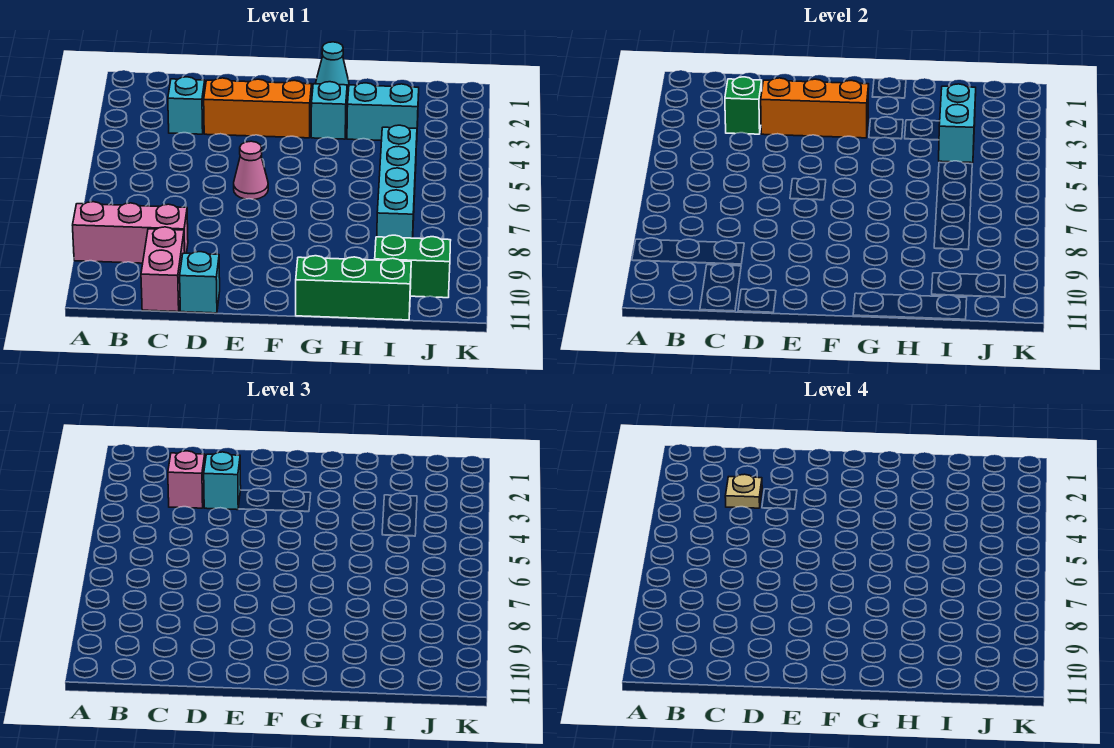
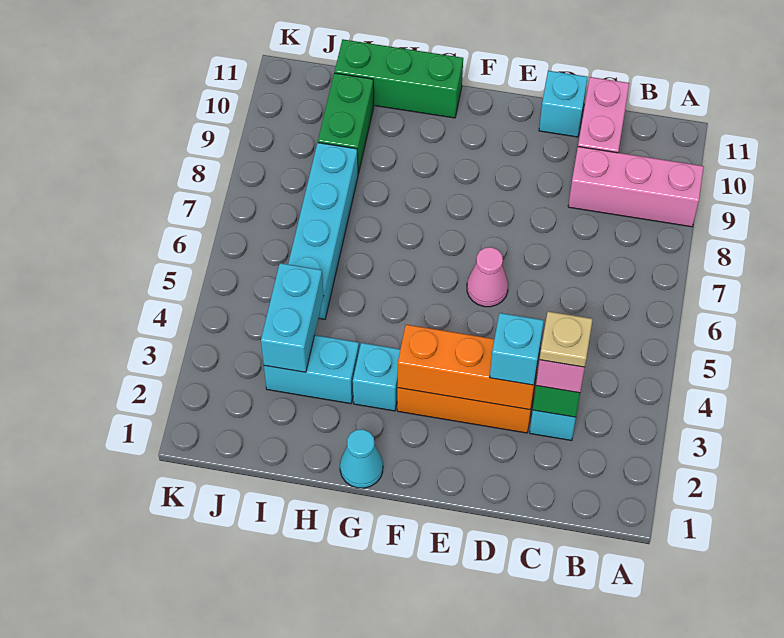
green brick I10:J10 level 1 -> green brick I9:I10 level 1

